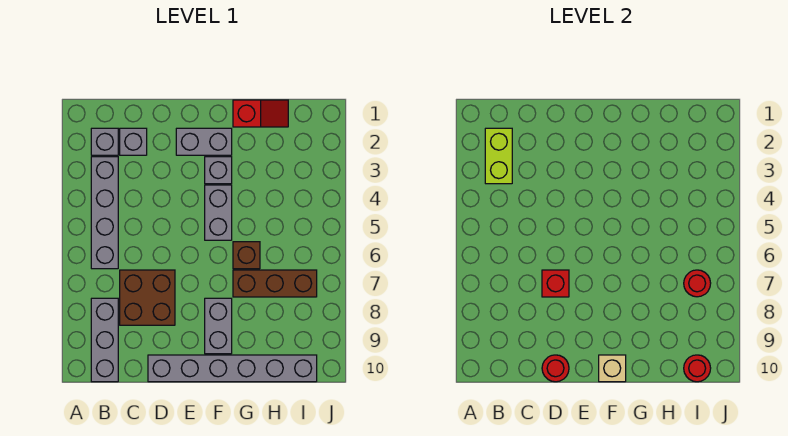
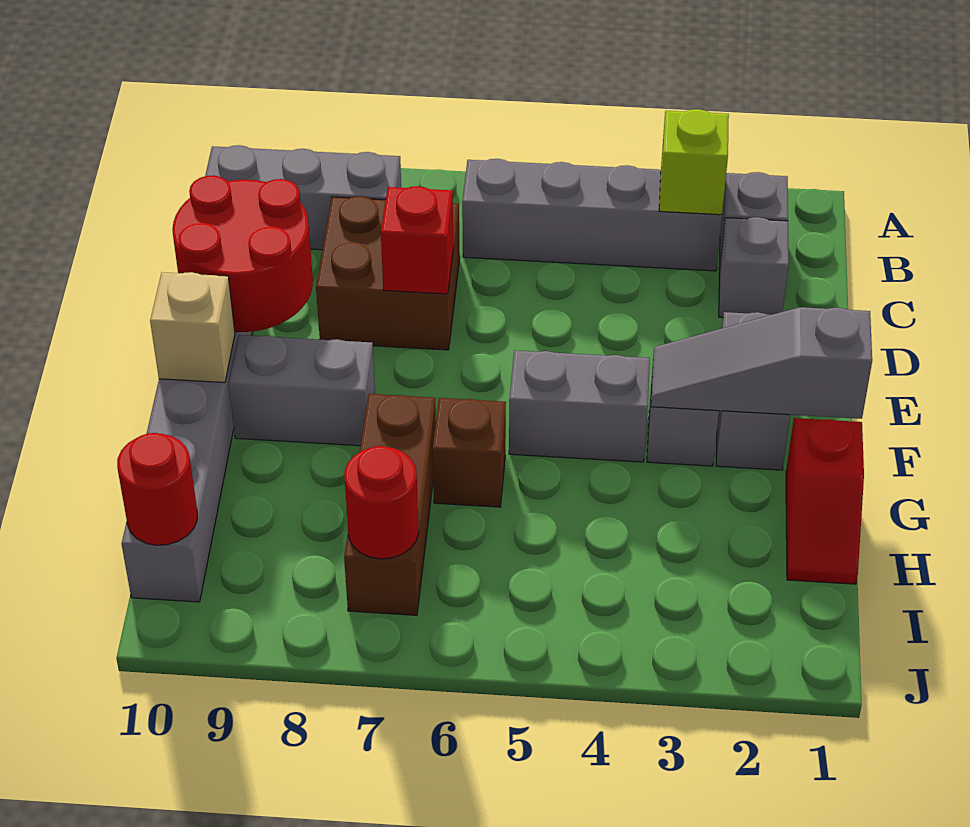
lime brick B2:B3 level 2 -> lime brick B3 level 2
red round brick D10 level 2 -> red round brick D9:E10 level 2
none -> grey slope F1:F3 level 2 top 1

